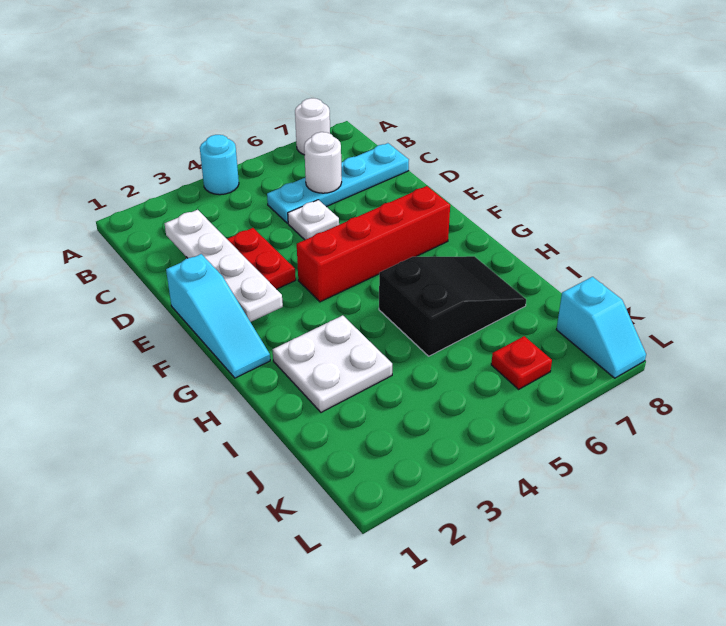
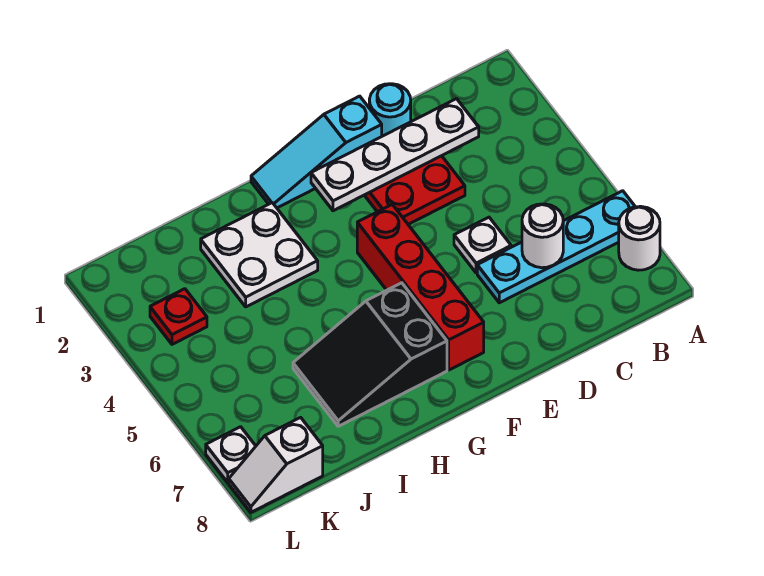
cyan round brick A4 level 1 -> cyan round brick D1 level 1
cyan plate C5:C8 level 1 -> cyan plate A6:D6 level 1
black slope H5:I7 level 1 top 5 -> black slope G6:I7 level 1 top G
red plate K6 level 1 -> red plate K3 level 1
cyan slope K8:L8 level 1 top K -> white slope K8:L8 level 1 top K
none -> white plate L7 level 1

